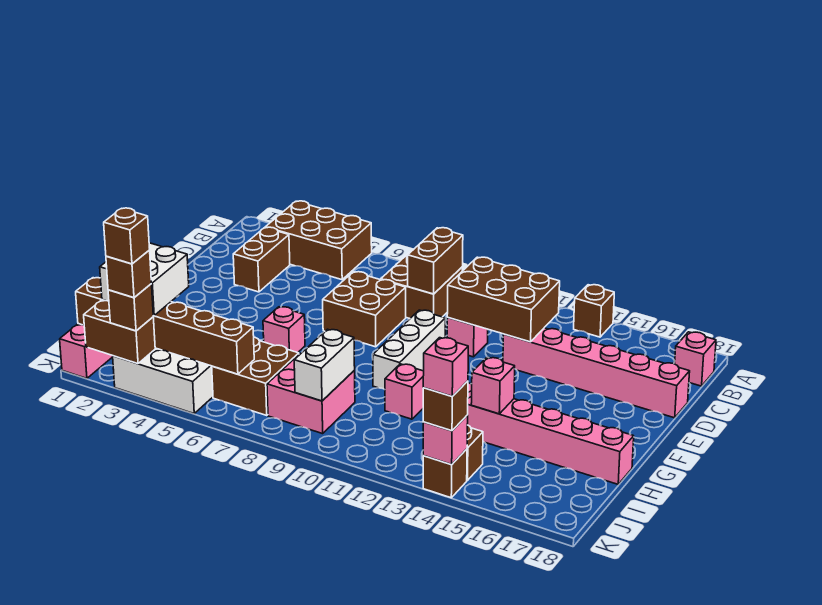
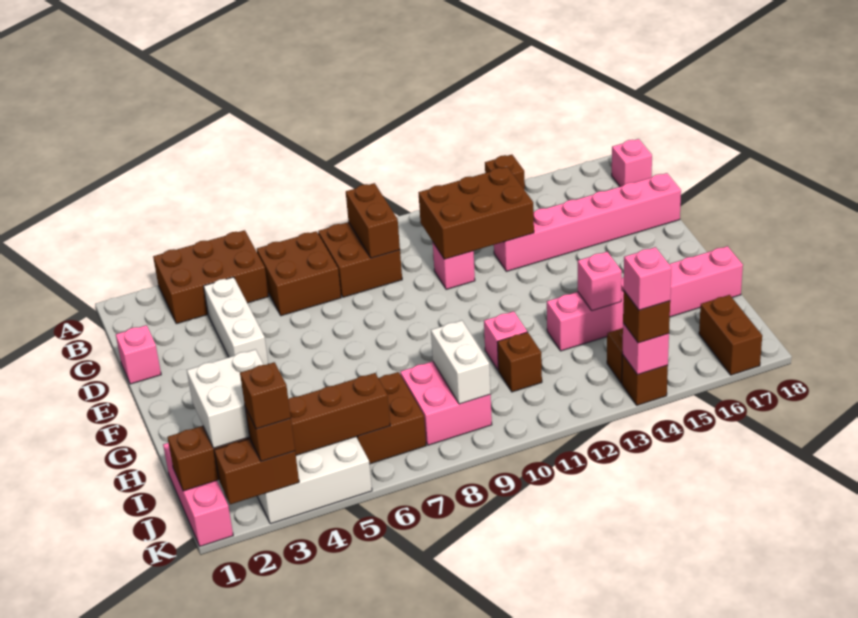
brown brick C3:D3 level 1 -> brown brick J17:K17 level 1
brown brick D7:E8 level 1 -> brown brick B6:C7 level 1
white brick E10:G10 level 1 -> white brick C4:E4 level 1
pink brick G6 level 1 -> pink brick D1 level 1
brown brick K3 level 5 -> brown brick I11 level 1

